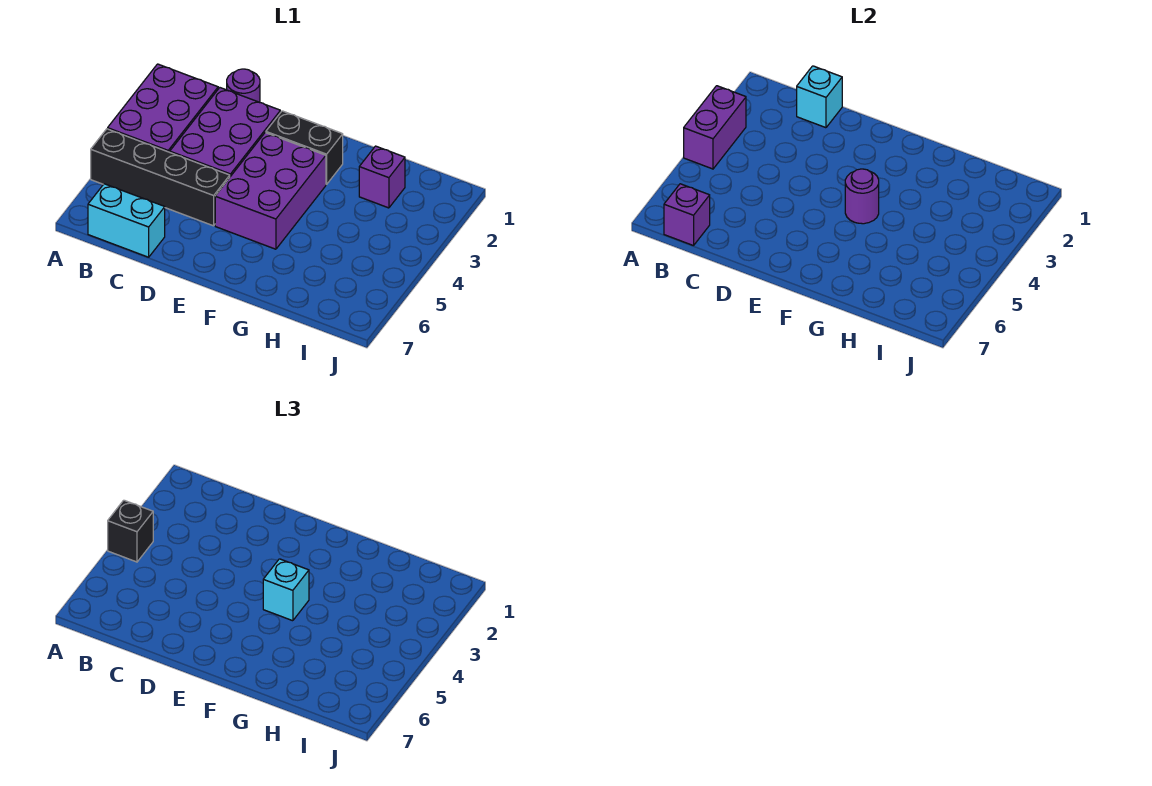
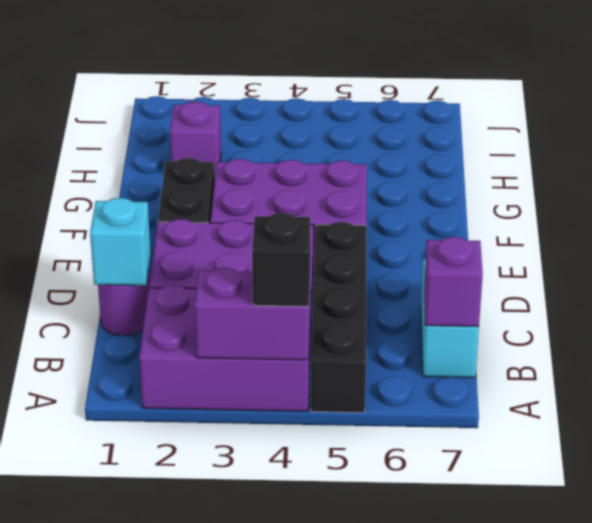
purple round brick F4 level 2 -> none
cyan brick F4 level 3 -> none

